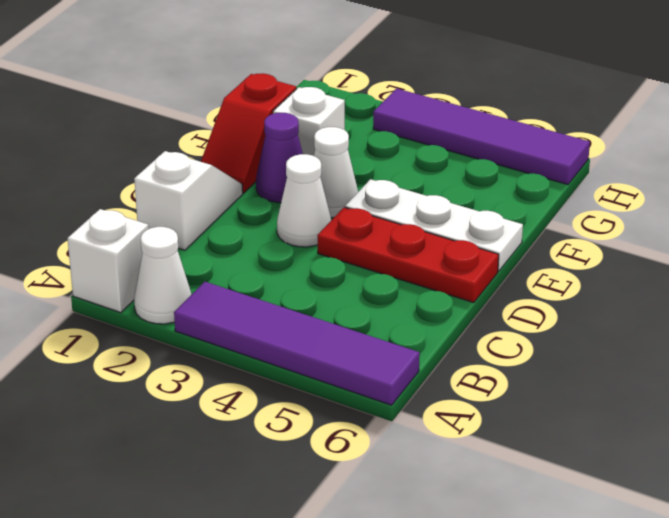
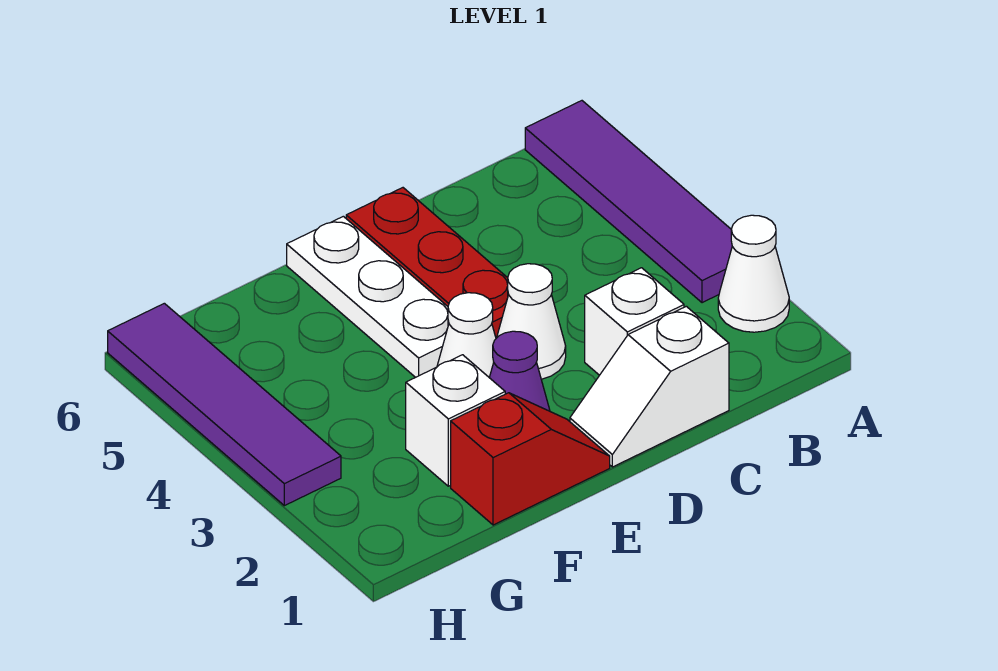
white brick A1 level 1 -> white brick C2 level 1

